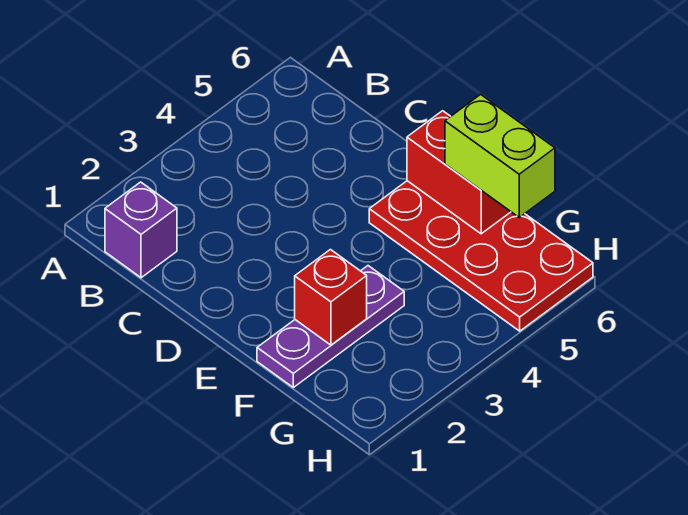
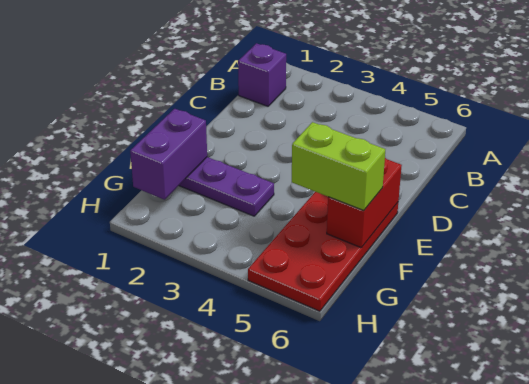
none -> purple brick F1:G1 level 2
red brick F2 level 2 -> none
lime brick F6:G6 level 3 -> lime brick F5:F6 level 3

